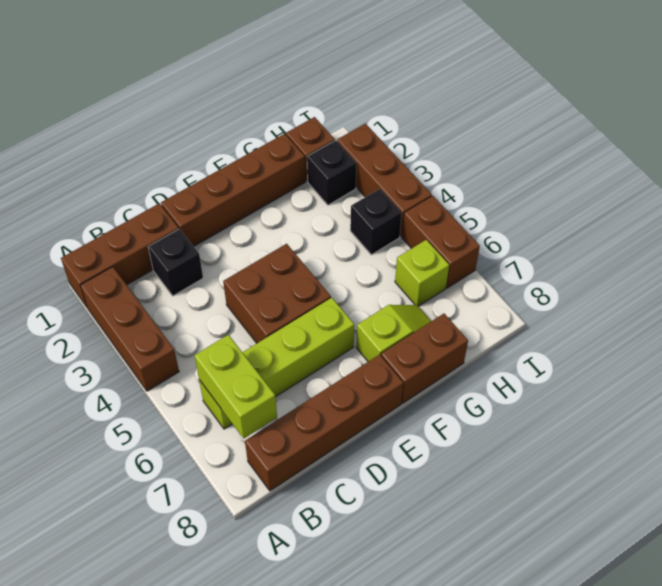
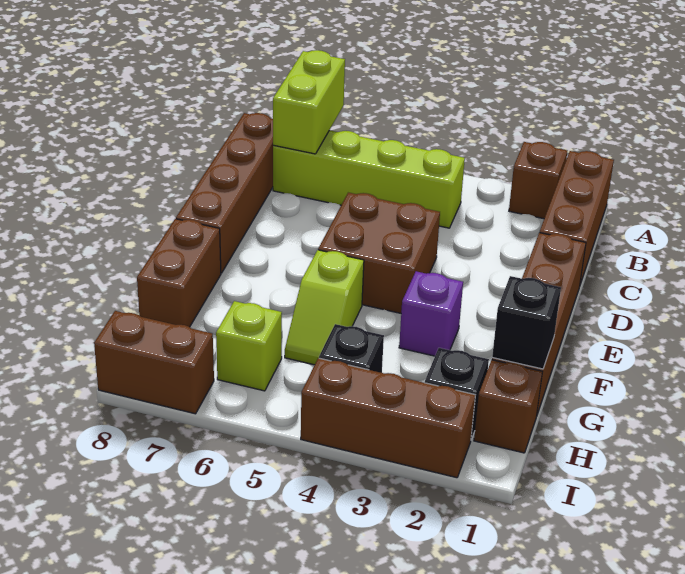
brown brick A2:A4 level 1 -> brown brick A2 level 1
lime brick B6:E6 level 1 -> lime brick B4:B7 level 1
lime brick B6:B7 level 2 -> lime brick A7:B7 level 2
black brick C2 level 1 -> black brick G1 level 2
none -> purple brick F3 level 1
lime slope F7:G7 level 1 top F -> lime slope F5:G5 level 1 top F
brown brick I5:I6 level 1 -> brown brick I7:I8 level 1

